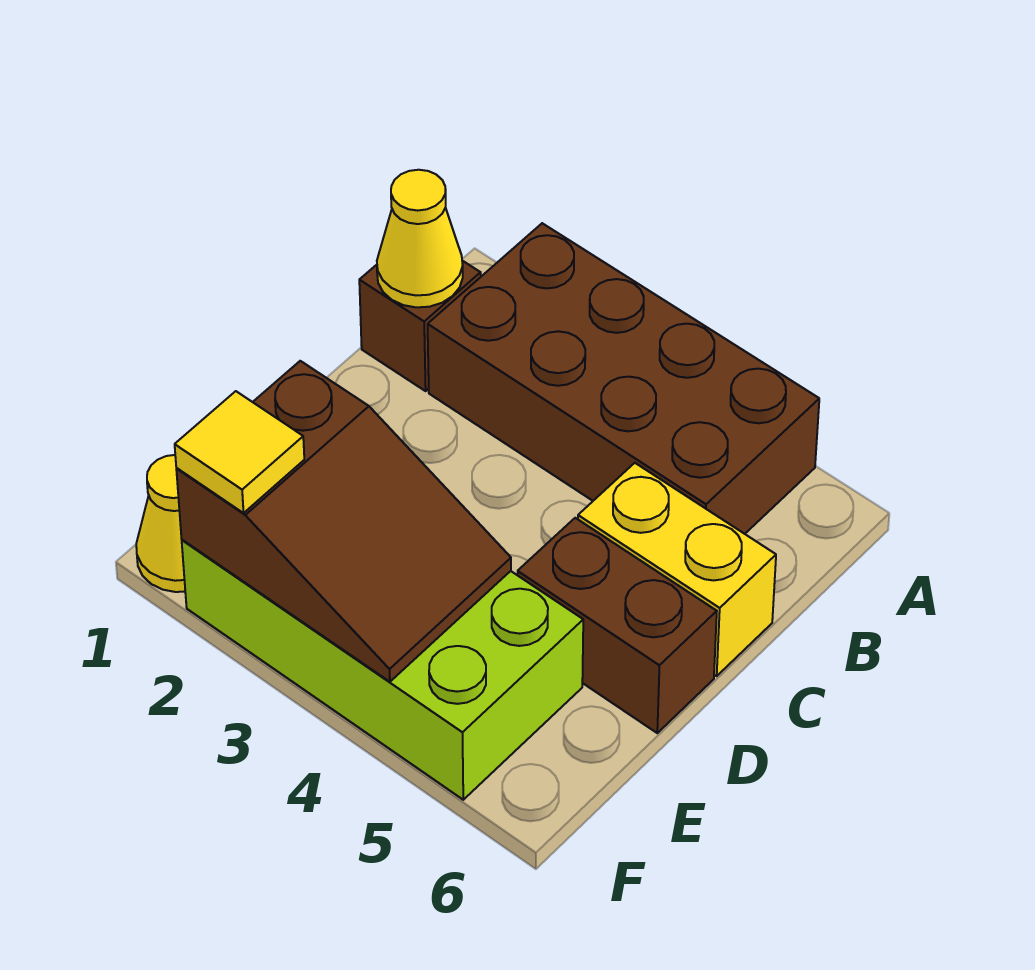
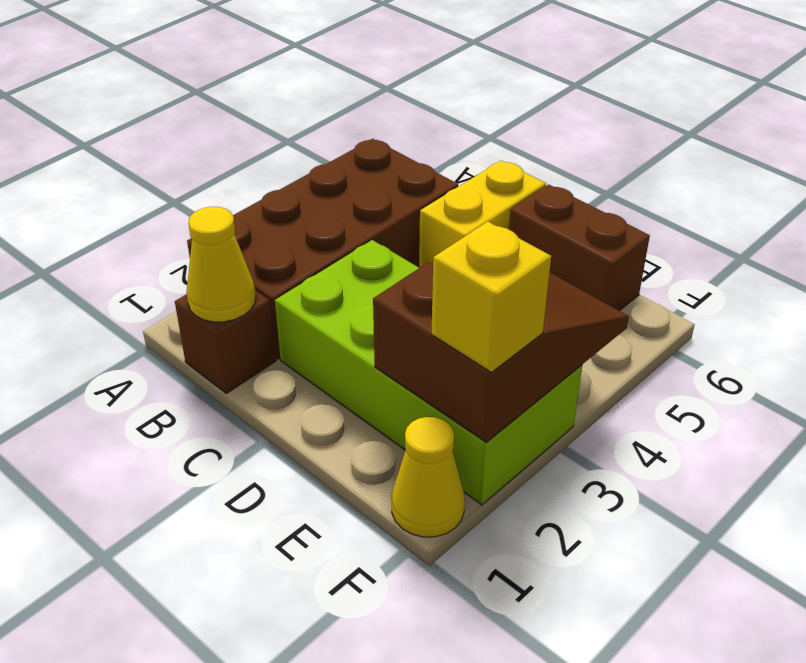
brown brick D5:D6 level 1 -> brown brick D6:E6 level 1
lime brick E2:F5 level 1 -> lime brick C2:F3 level 1
yellow tile F2 level 3 -> yellow brick F2 level 3

